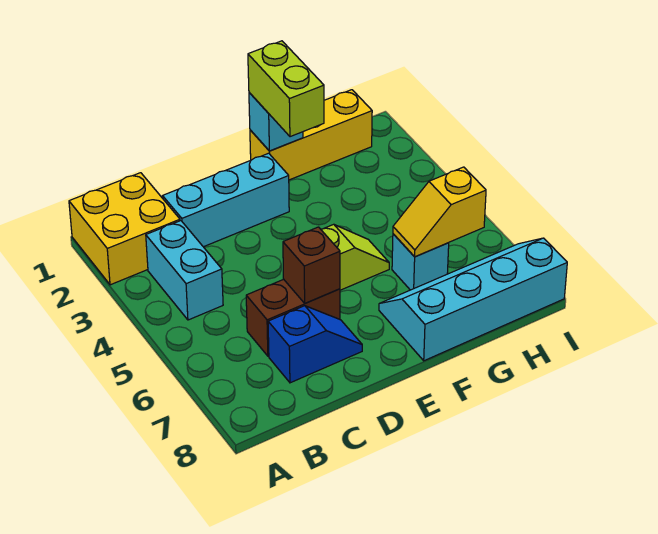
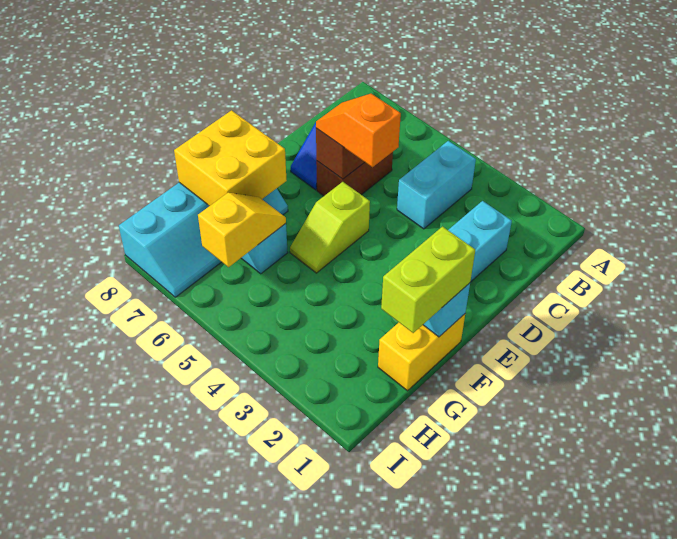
yellow brick A1:B2 level 1 -> yellow brick F7:G8 level 2
cyan brick B3:B4 level 1 -> cyan brick B4:C4 level 1
none -> orange slope D5:D6 level 3 top 5
yellow brick F1:H1 level 1 -> yellow brick F1:G1 level 1
lime brick F1:F2 level 3 -> lime brick F1:G1 level 3

